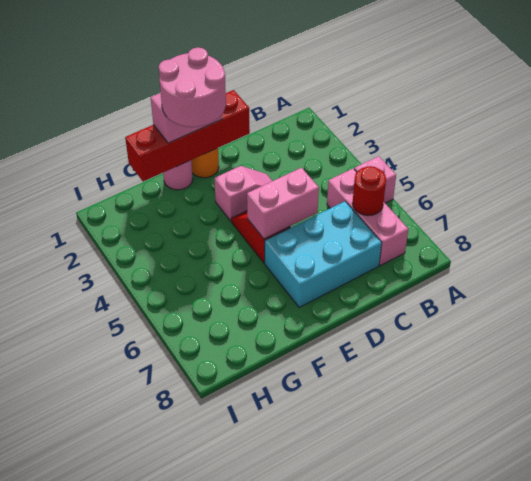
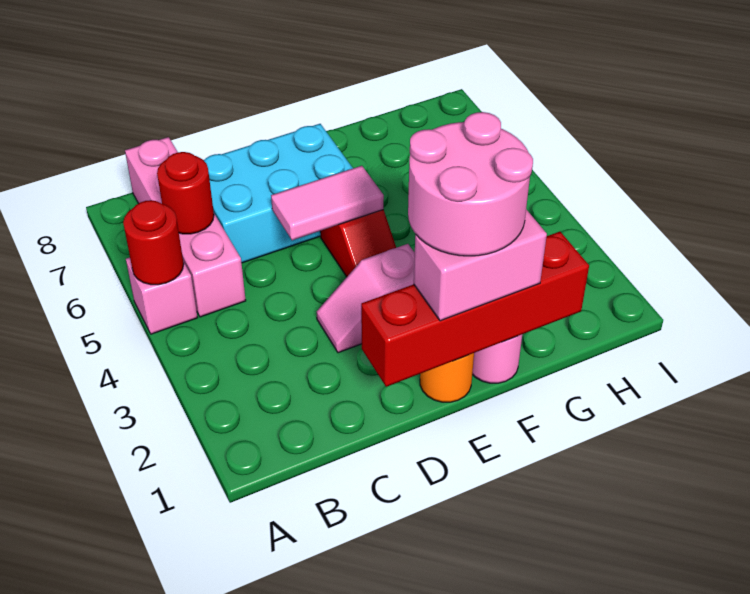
none -> red round brick A5 level 2
pink brick B5:B7 level 1 -> pink brick B5:B8 level 1
pink brick D5:E5 level 2 -> pink tile D5:E5 level 2

